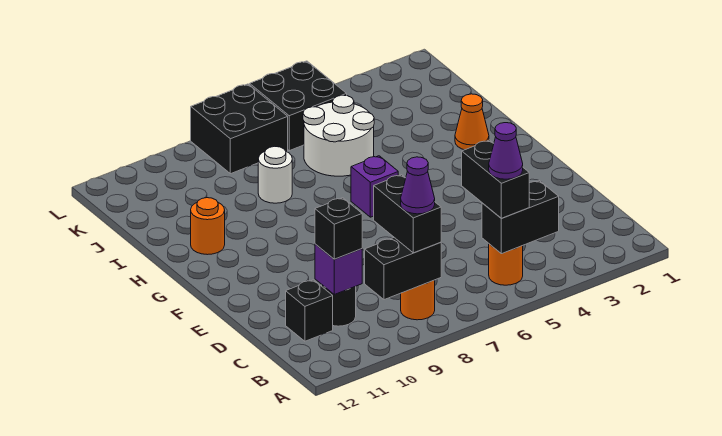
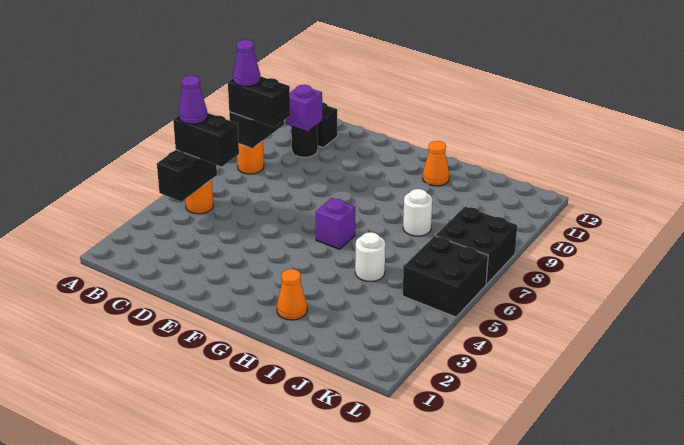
black brick C10 level 3 -> none
orange round brick H11 level 1 -> orange cone H11 level 1
white round brick I5:J6 level 1 -> white round brick I5 level 1

